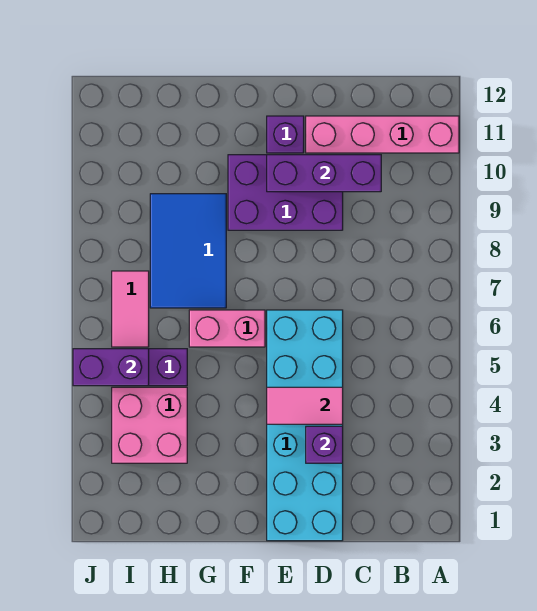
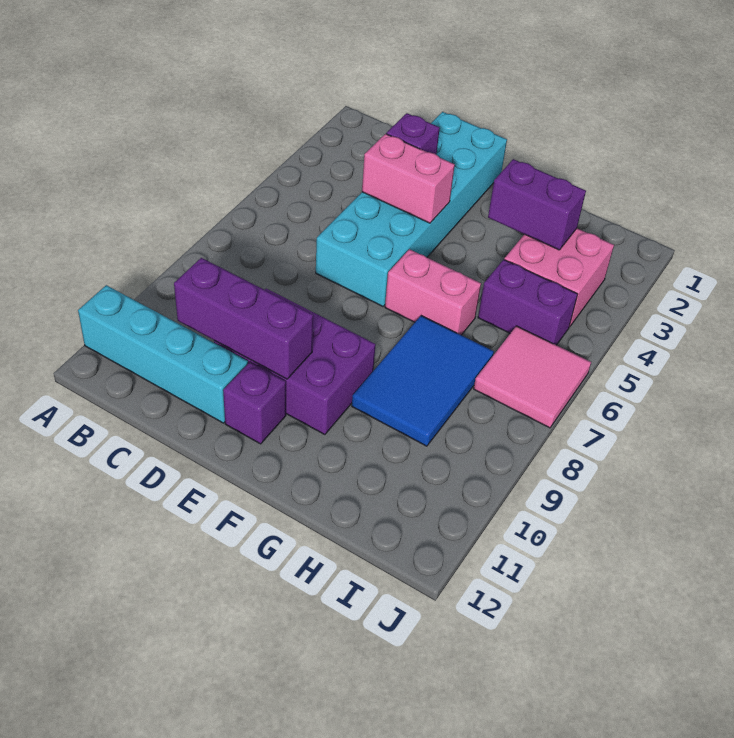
pink brick A11:D11 level 1 -> cyan brick A11:D11 level 1
pink tile D4:E4 level 2 -> pink brick D4:E4 level 2
purple brick I5:J5 level 2 -> purple brick G3:H3 level 2
pink tile I6:I7 level 1 -> pink tile I6:J7 level 1

